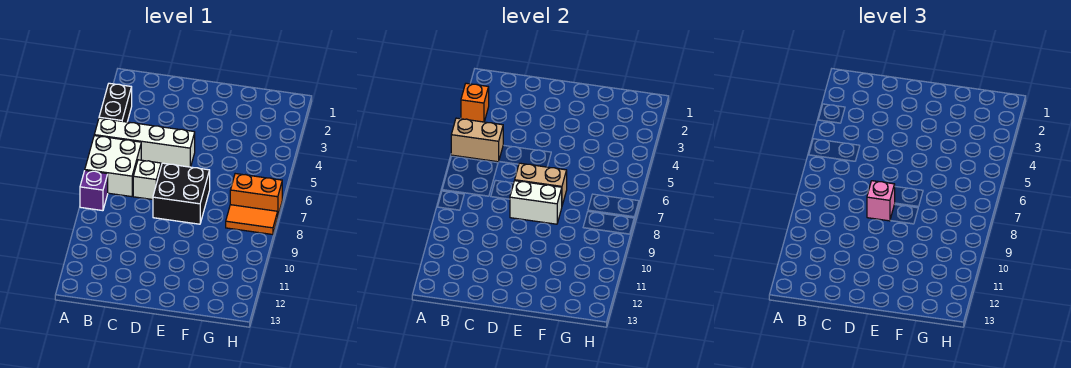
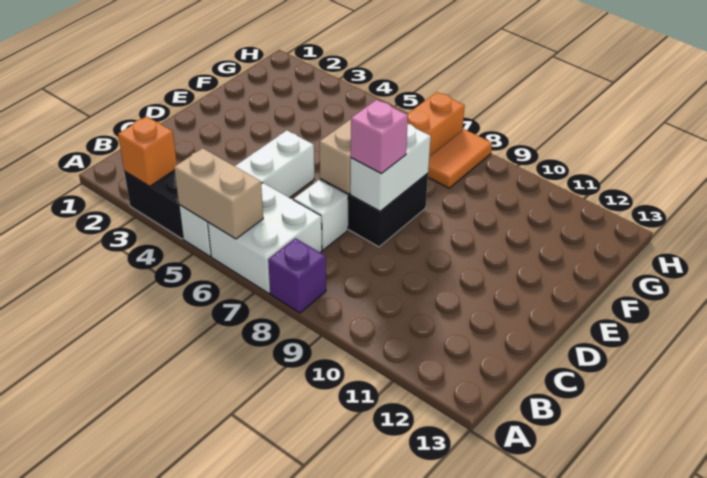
tan brick A5:B5 level 2 -> tan brick A5:A6 level 2

